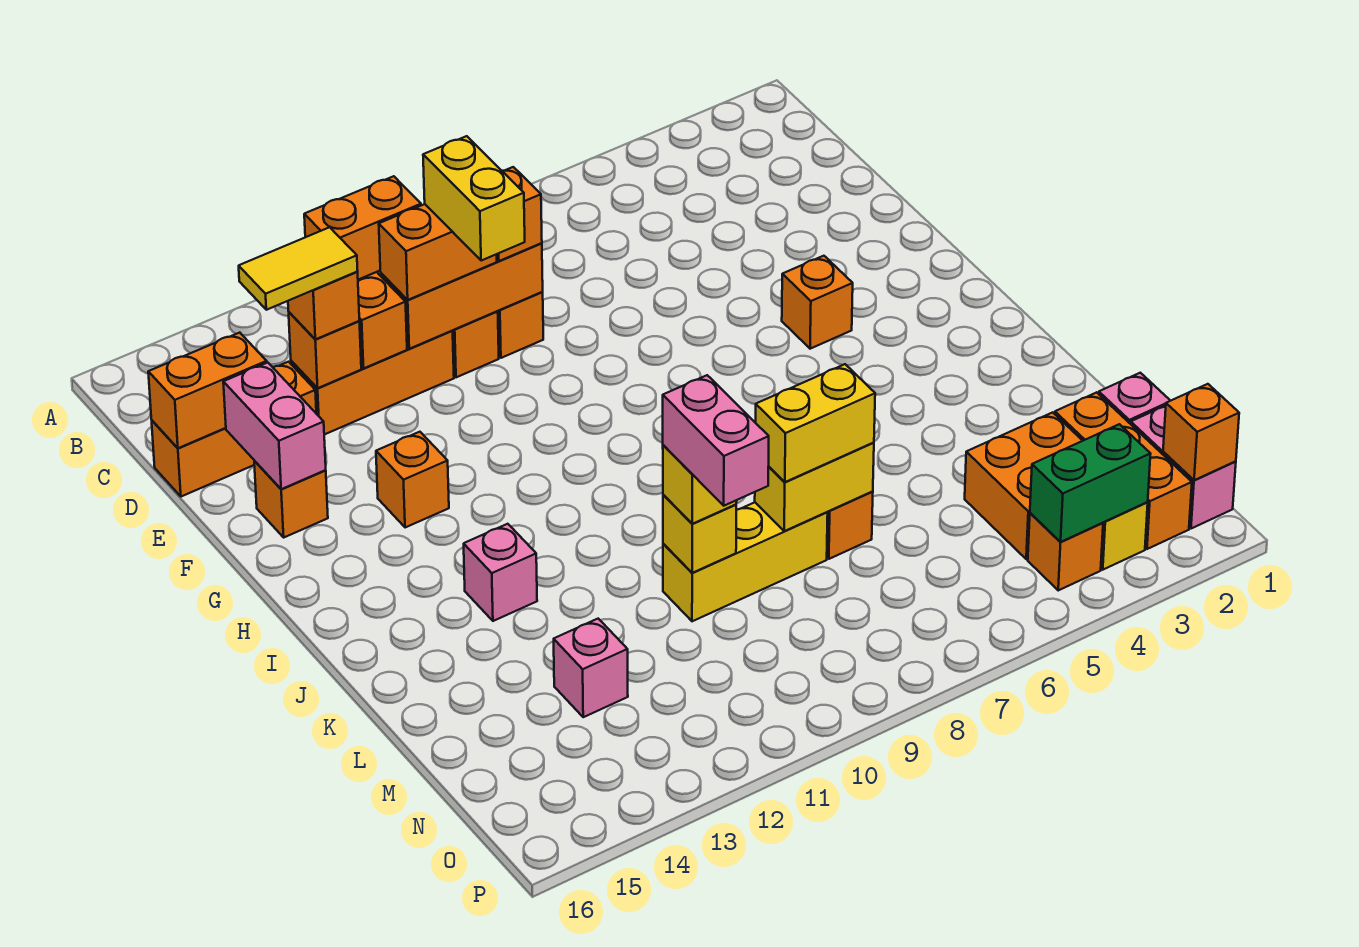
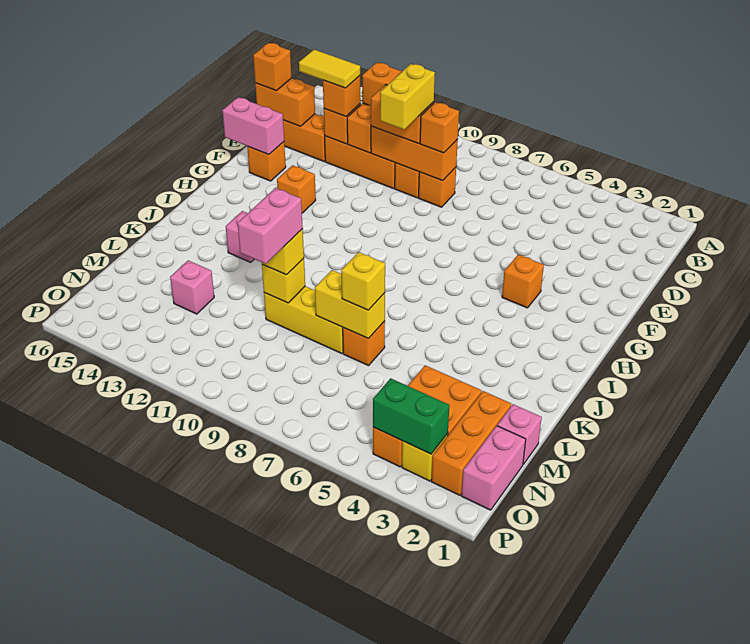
pink brick E15:F15 level 2 -> pink brick F15:F16 level 2
yellow brick L7:L8 level 3 -> yellow brick L7 level 3
orange brick O1 level 2 -> orange brick D16 level 3

